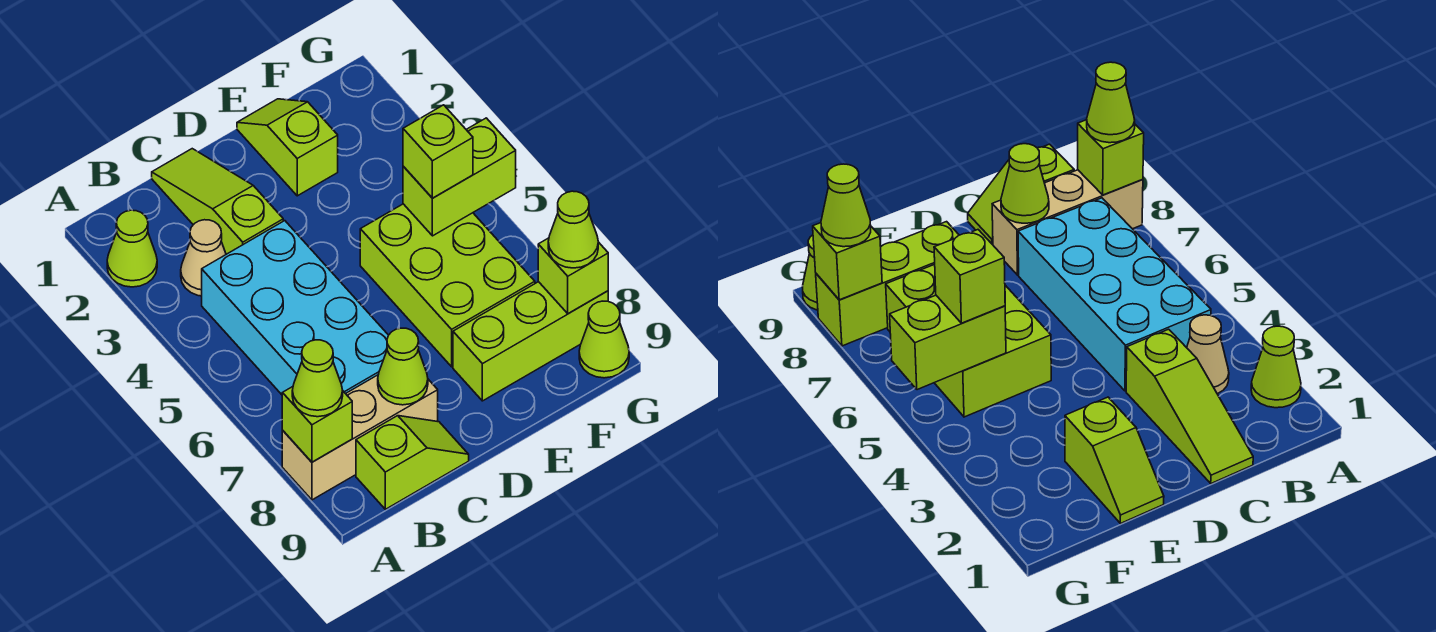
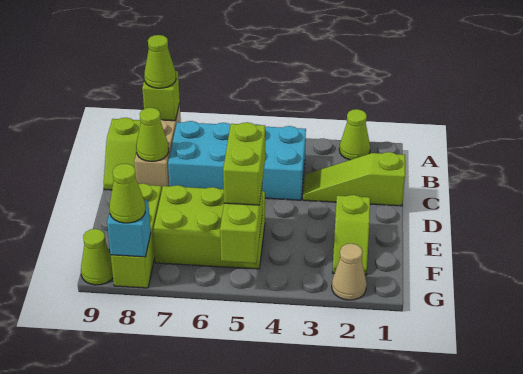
tan cone B3 level 1 -> tan cone G2 level 1
lime slope C1:C3 level 1 top 3 -> lime slope C1:C3 level 1 top 1
lime slope E1:E2 level 1 top 2 -> lime slope E2:F2 level 1 top E
lime brick F5 level 3 -> lime brick E5:F5 level 3
lime brick G8 level 2 -> cyan brick G8 level 2

